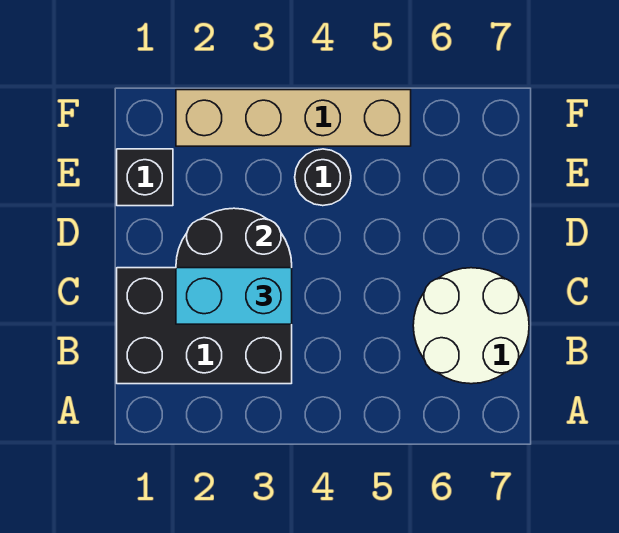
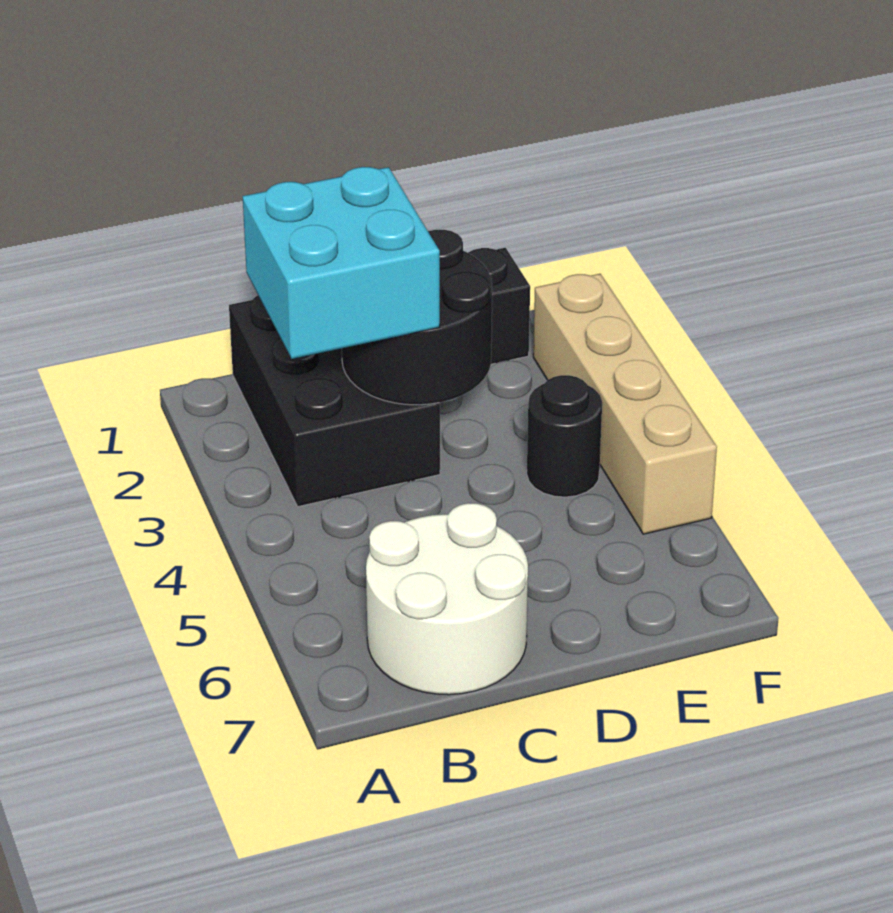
cyan brick C2:C3 level 3 -> cyan brick B2:C3 level 3

